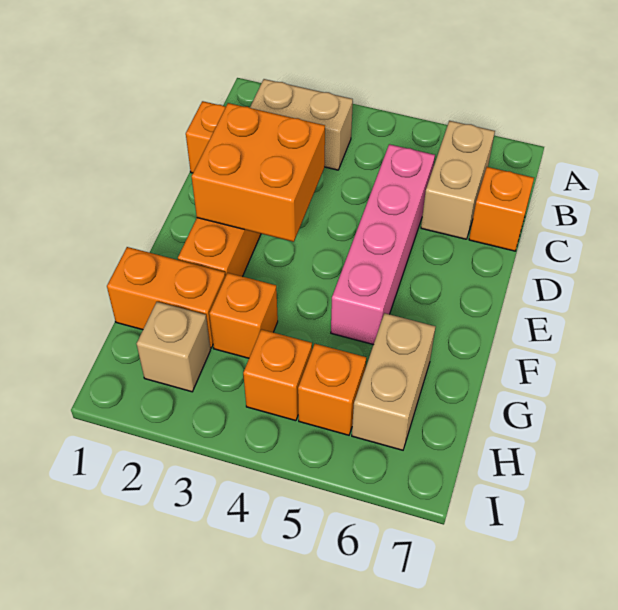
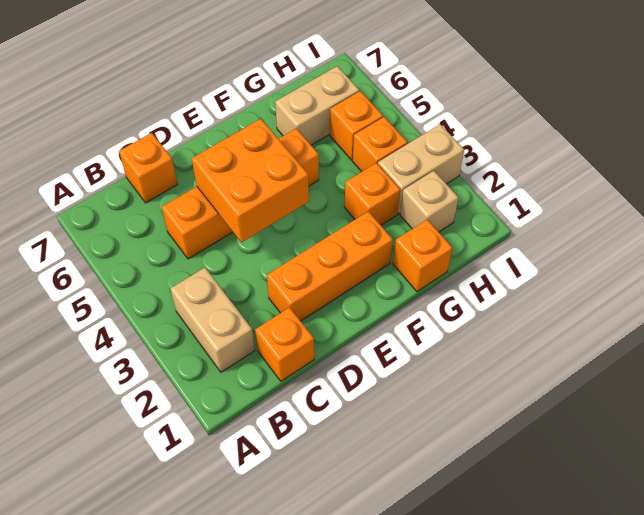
tan brick B6:C6 level 1 -> tan brick H3:I3 level 1
pink brick C5:F5 level 1 -> orange brick C5:F5 level 1
orange brick D2:E3 level 2 -> orange brick D4:E5 level 2
orange brick G1:G2 level 1 -> orange brick G1 level 1

